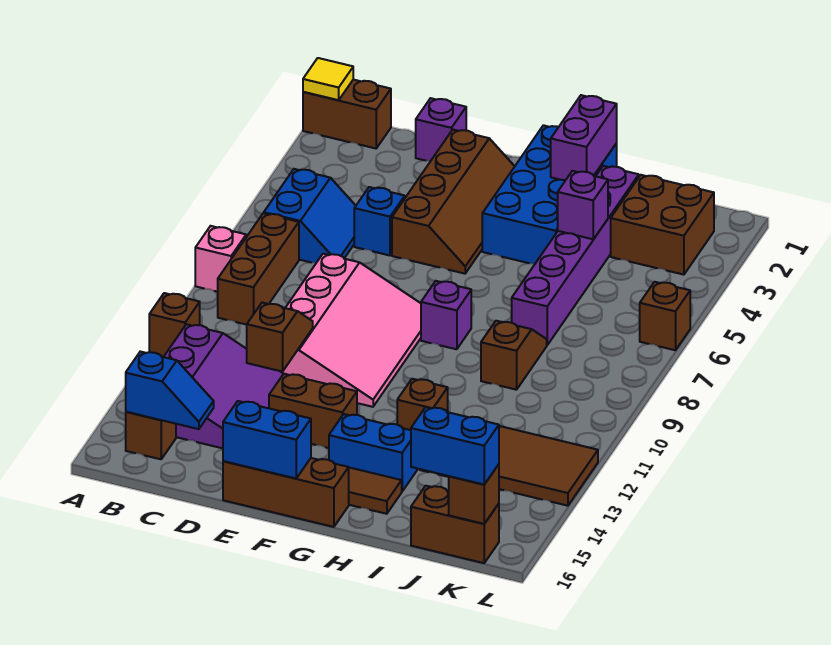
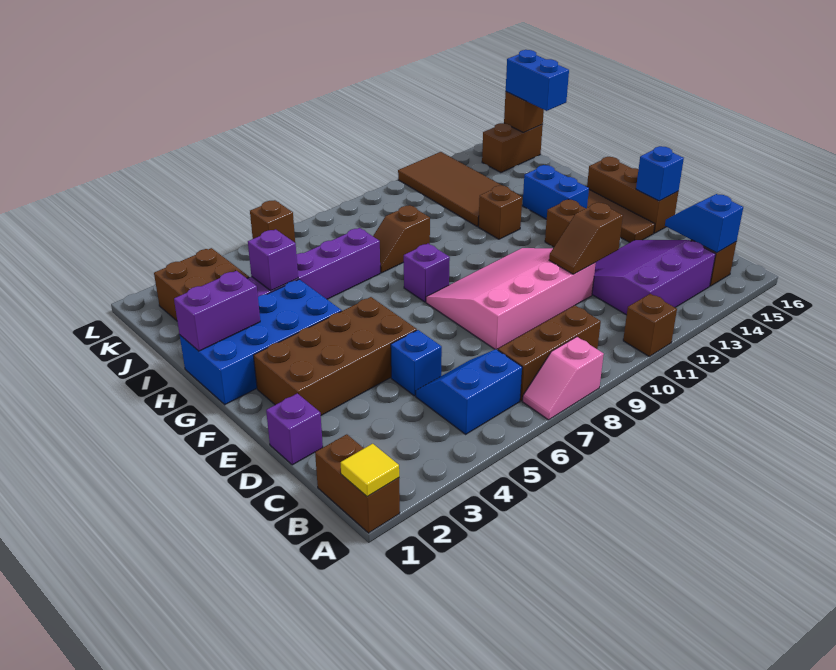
brown slope E2:F5 level 1 top E -> brown brick E2:F5 level 1
blue brick E16:F16 level 2 -> blue brick E16 level 2
brown brick J16:K16 level 1 -> brown brick K15:K16 level 1

